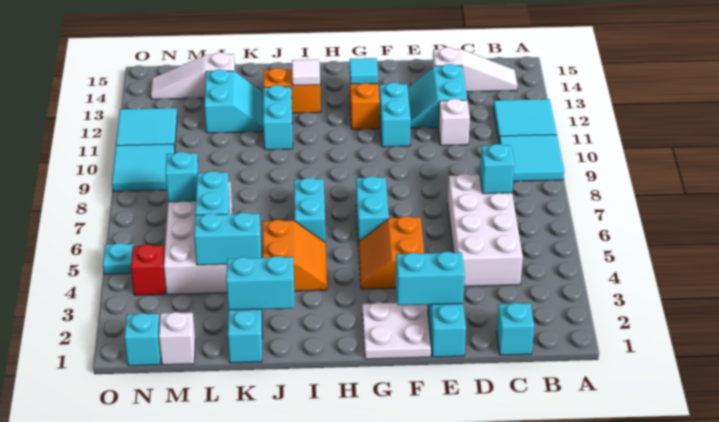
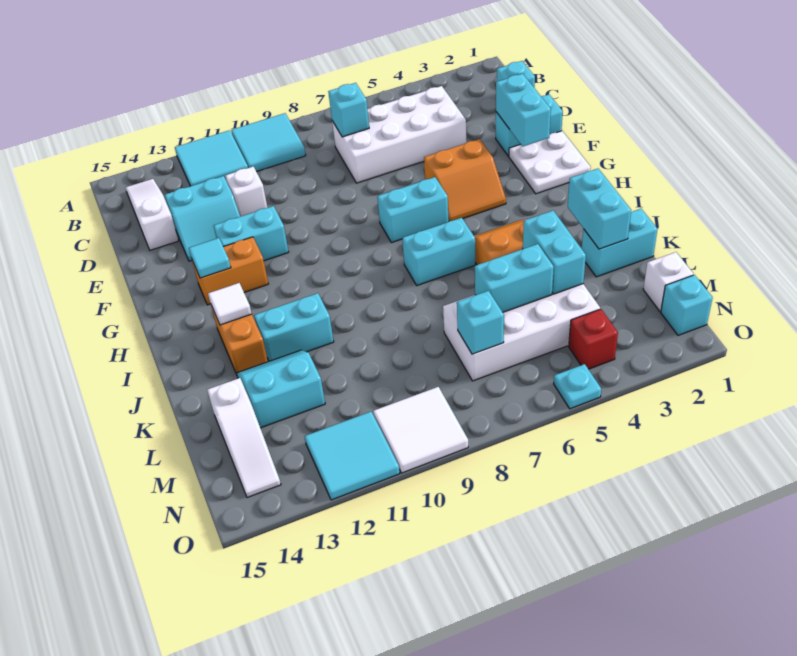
cyan tile N9:O10 level 1 -> white tile N9:O10 level 1

